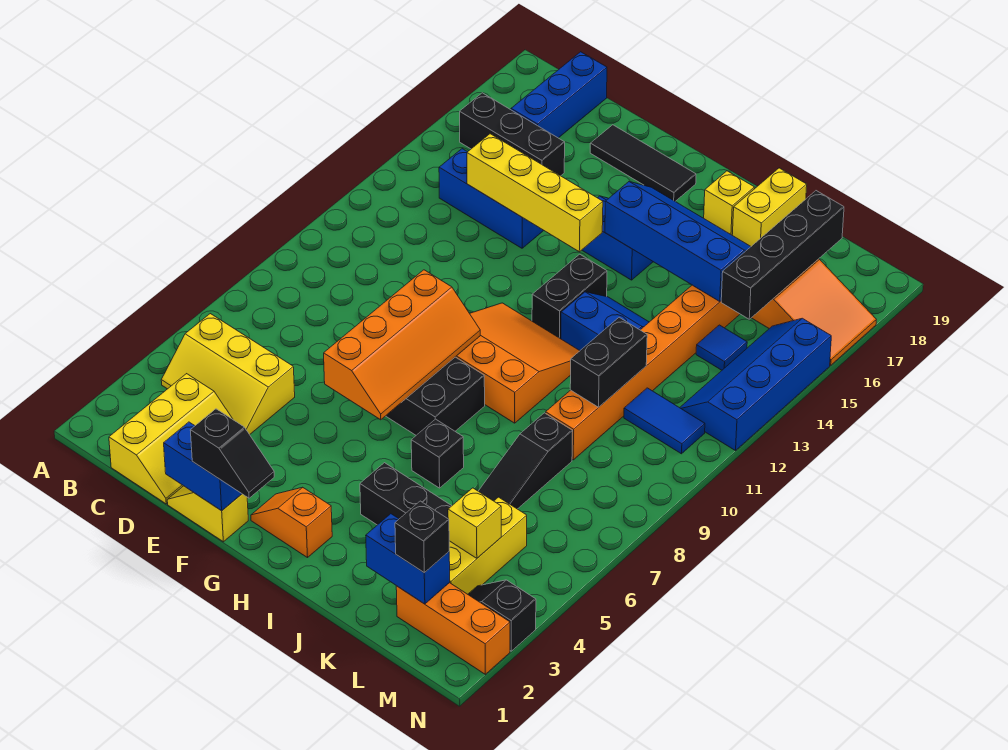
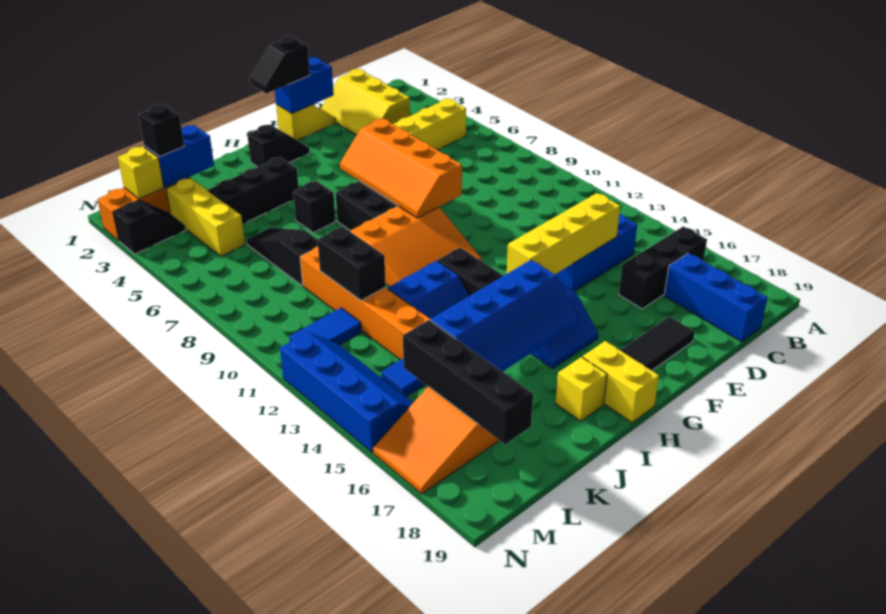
orange slope G2:H2 level 1 top H -> black slope G2:H2 level 1 top H
yellow brick J18:J19 level 1 -> yellow brick H18:H19 level 1
yellow brick L4 level 2 -> yellow brick M2 level 2

